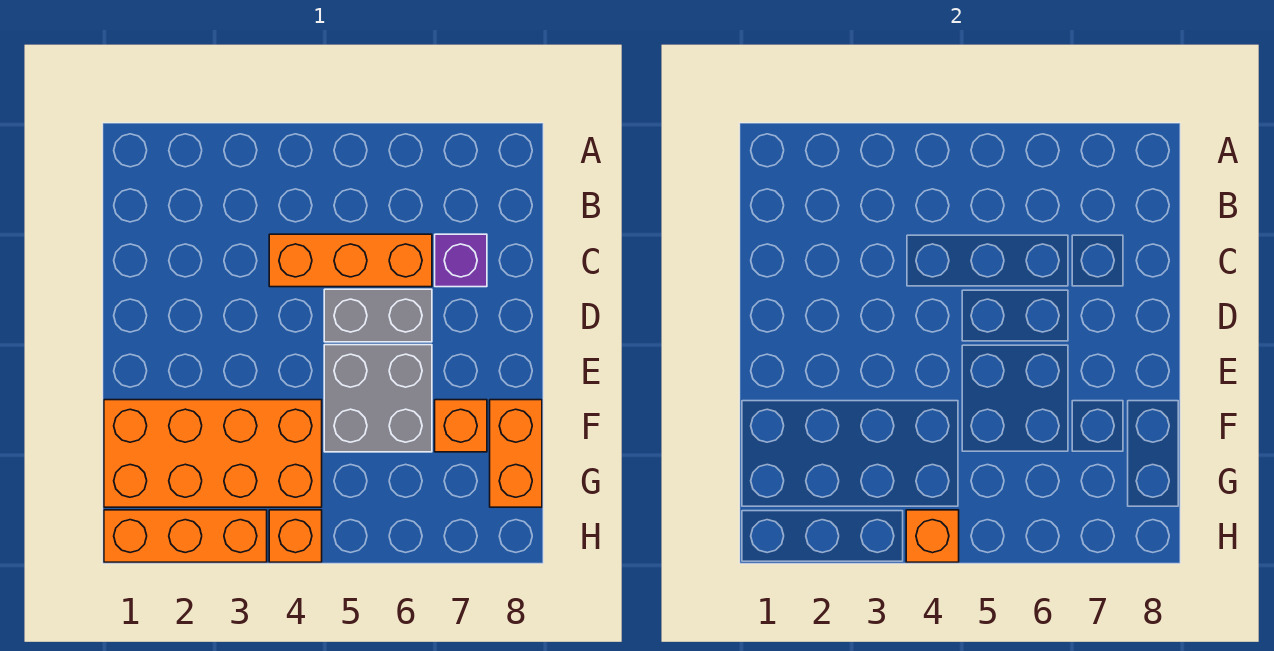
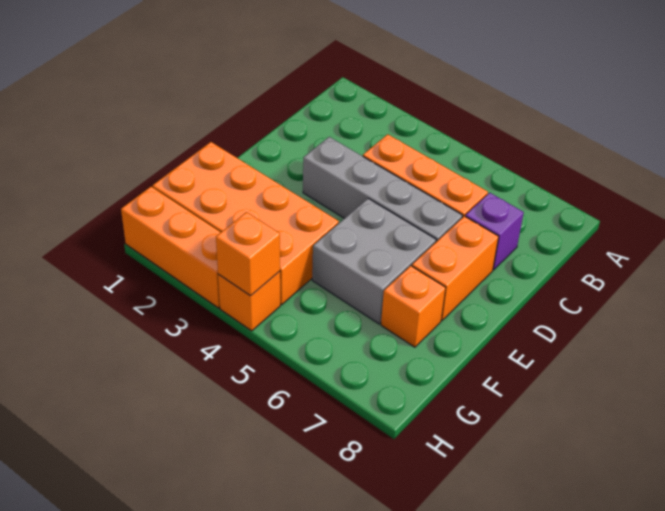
grey brick D5:D6 level 1 -> grey brick D3:D6 level 1
orange brick F8:G8 level 1 -> orange brick D7:E7 level 1

